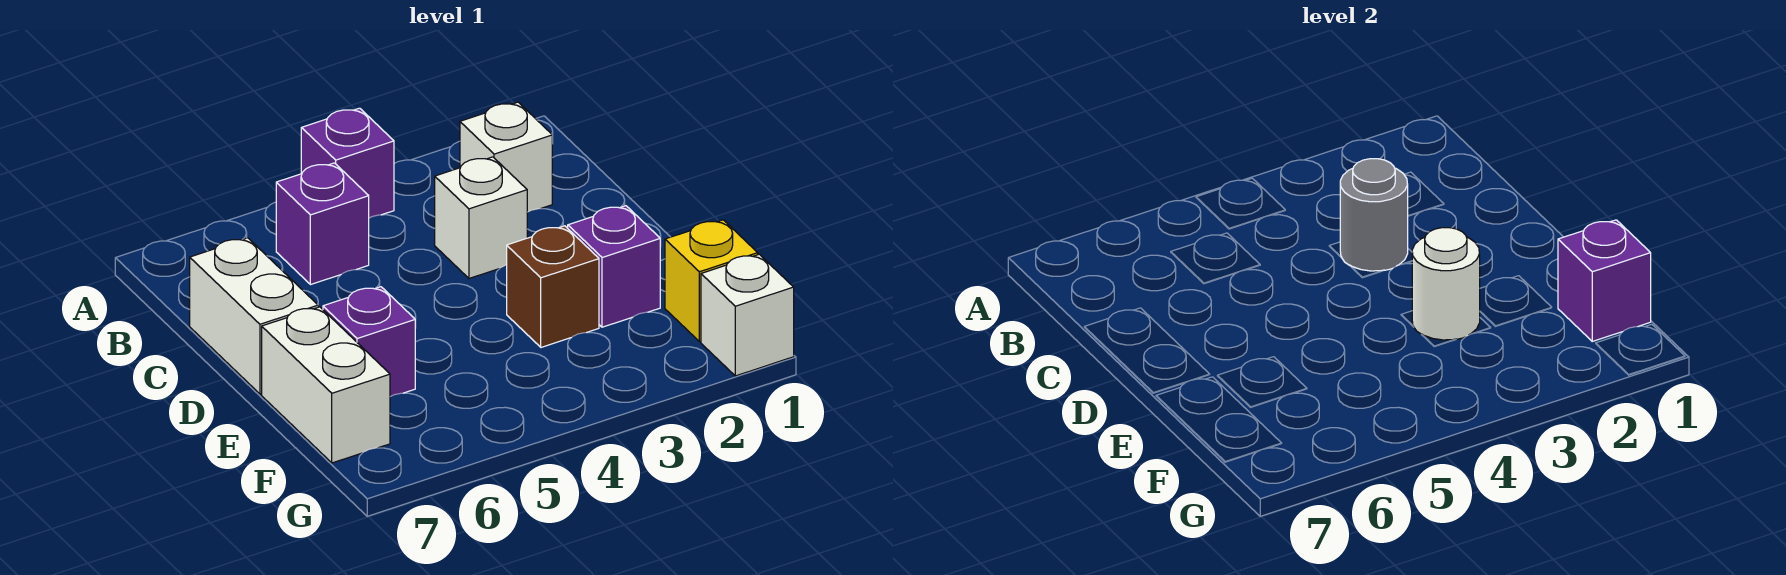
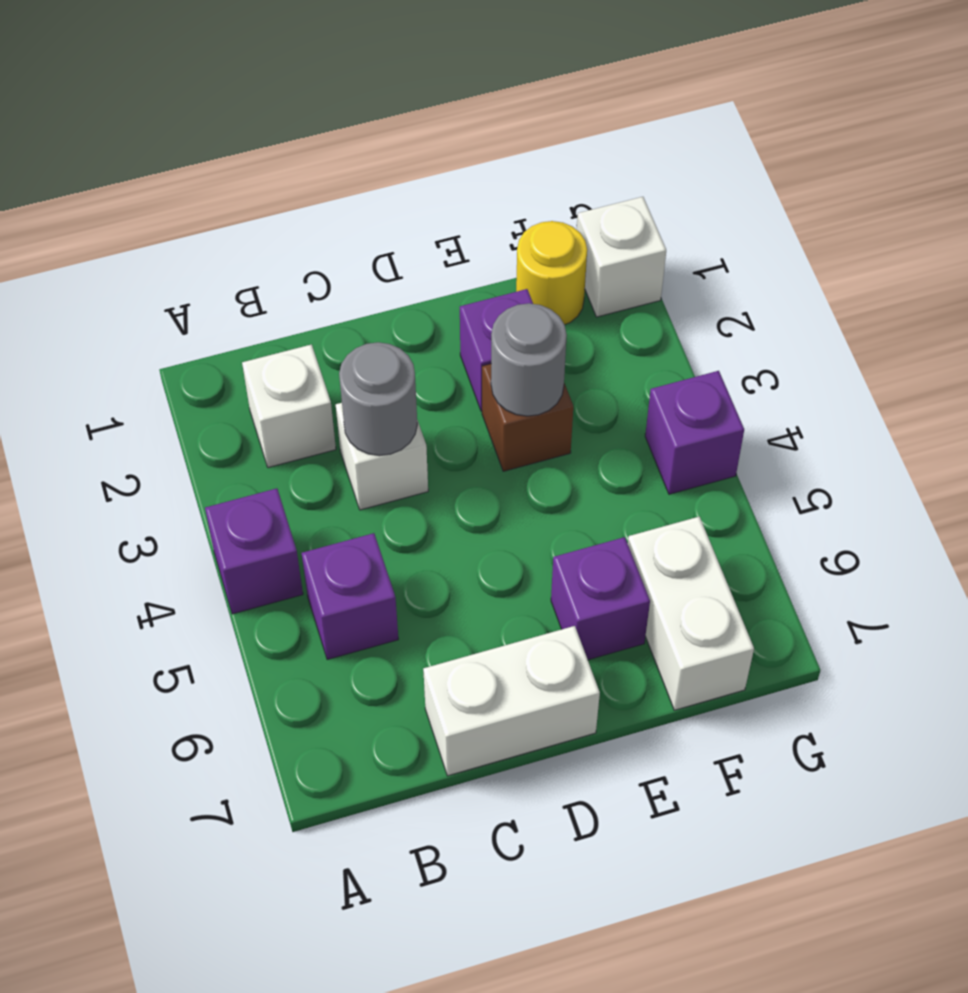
white round brick E3 level 2 -> grey round brick E3 level 2
white brick E7:F7 level 1 -> white brick F6:F7 level 1
yellow brick F1 level 1 -> yellow round brick F1 level 1
purple brick F1 level 2 -> purple brick G4 level 1

